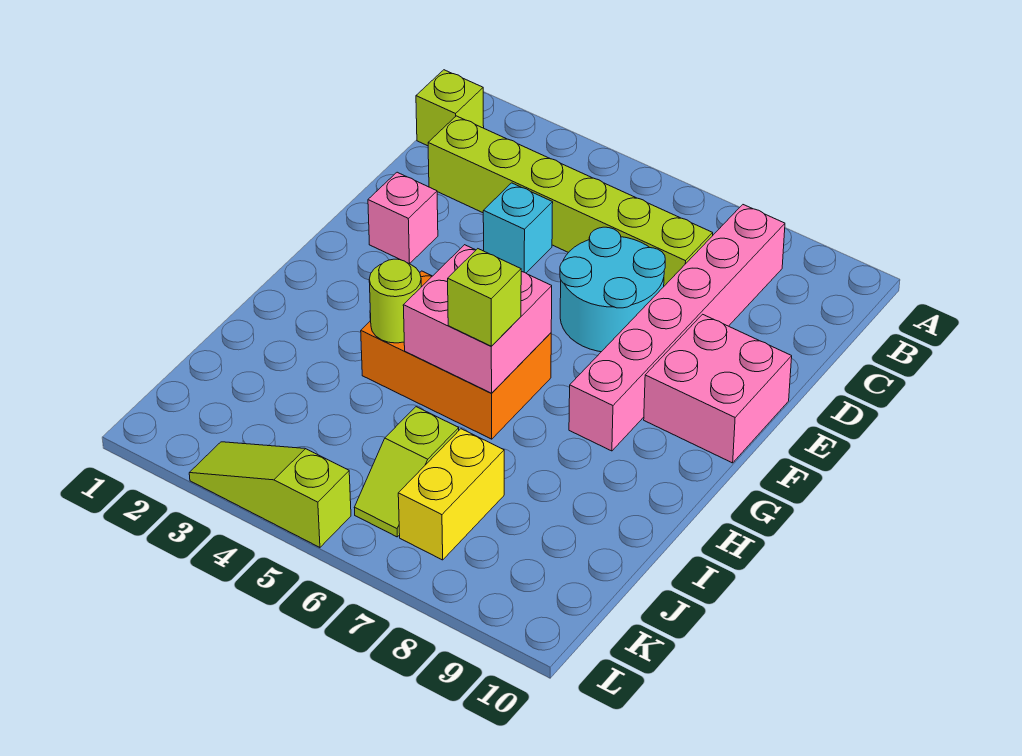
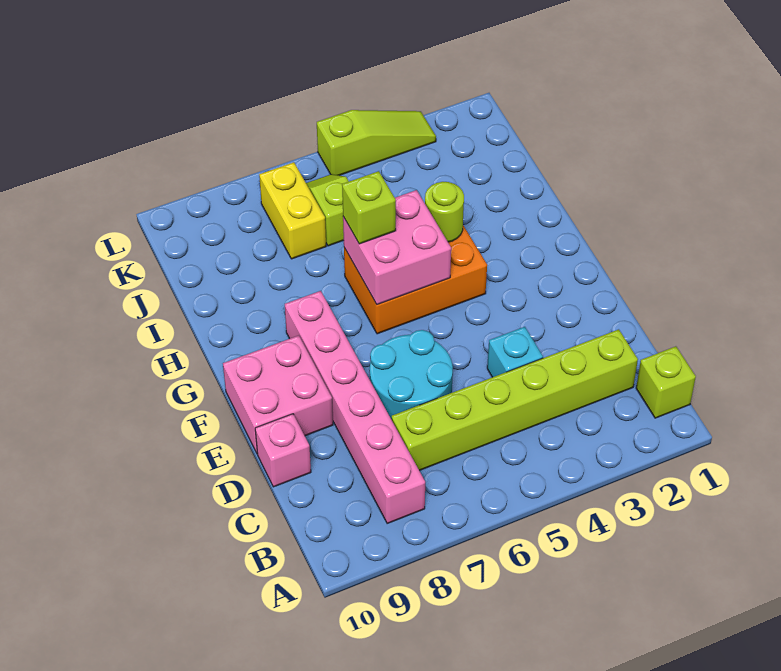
pink brick E2 level 1 -> pink brick D10 level 1

